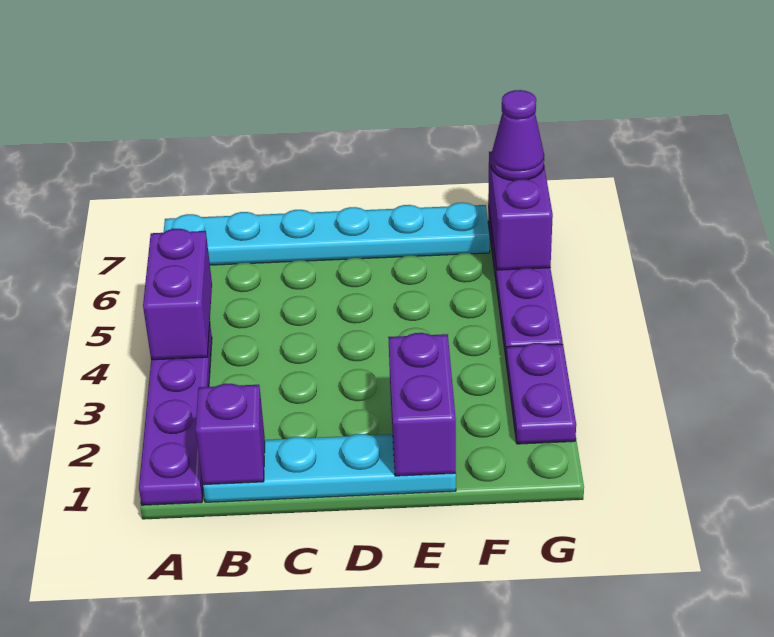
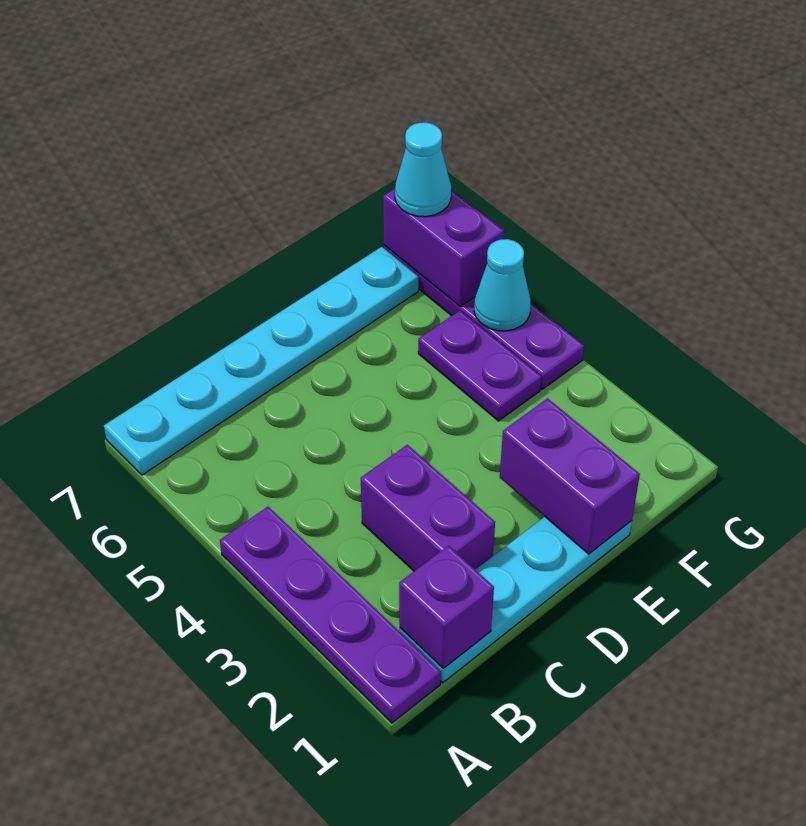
purple brick A4:A5 level 2 -> purple brick C2:C3 level 1
purple plate G2:G3 level 1 -> purple plate F4:F5 level 1
none -> cyan cone G5 level 2
purple cone G7 level 3 -> cyan cone G7 level 3

